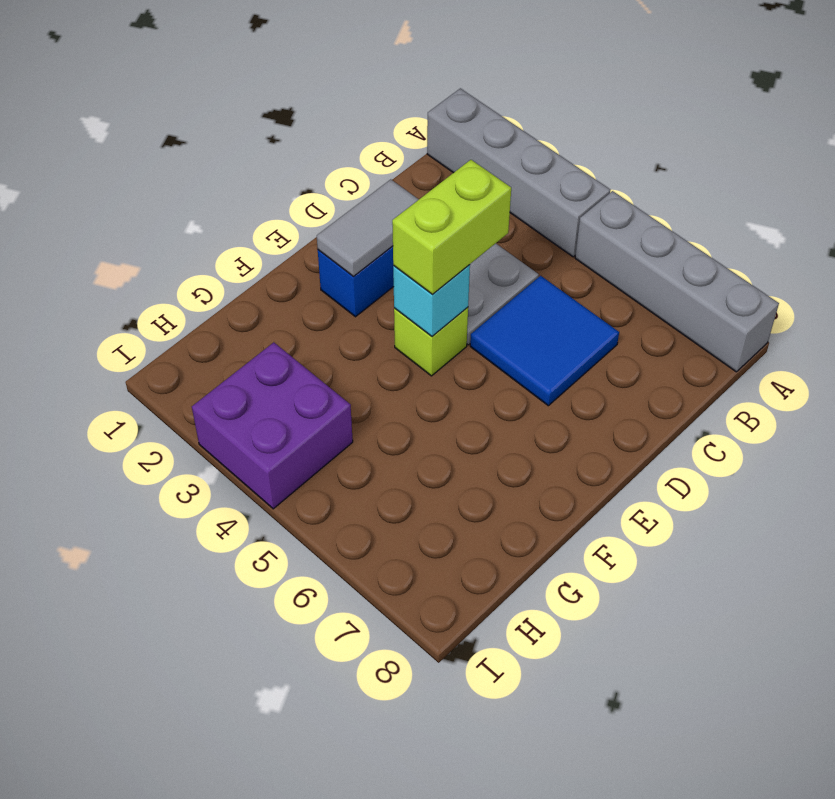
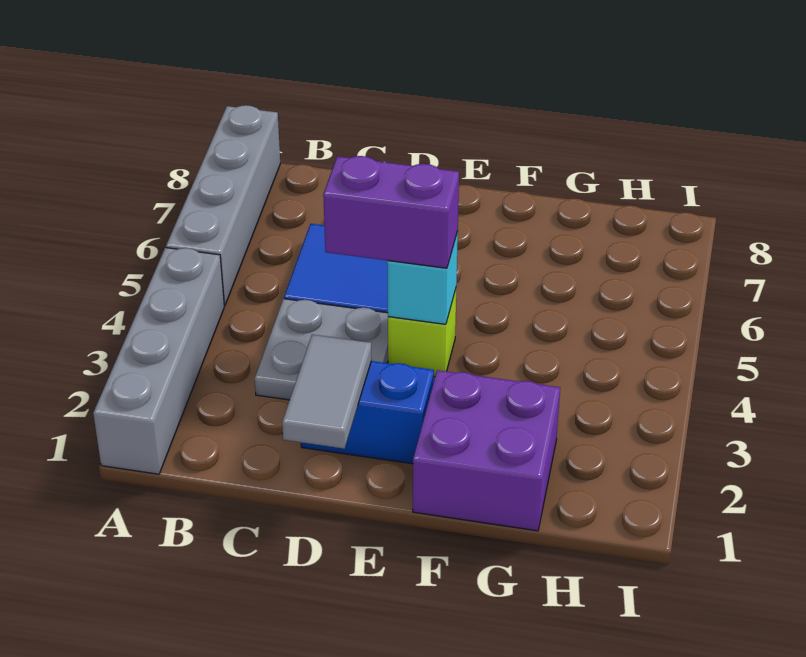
grey tile D2:E2 level 2 -> grey tile D1:D2 level 2
lime brick D4:E4 level 3 -> purple brick D4:E4 level 3
purple brick H3:I4 level 1 -> purple brick F1:G2 level 1

